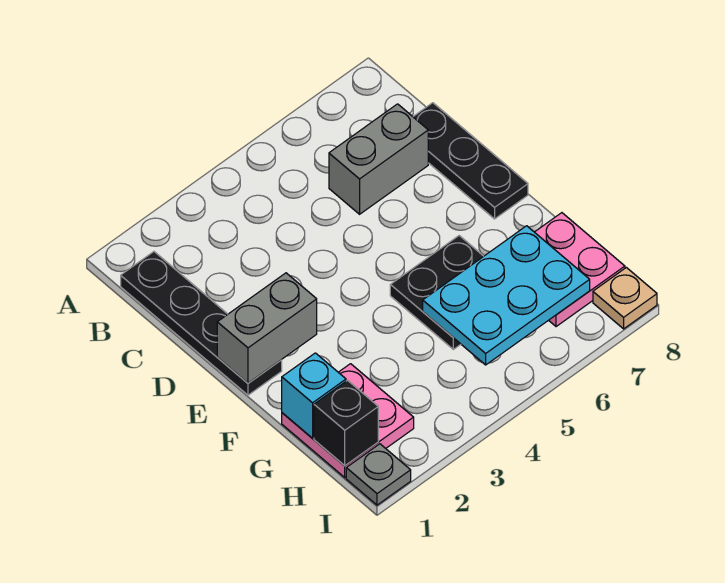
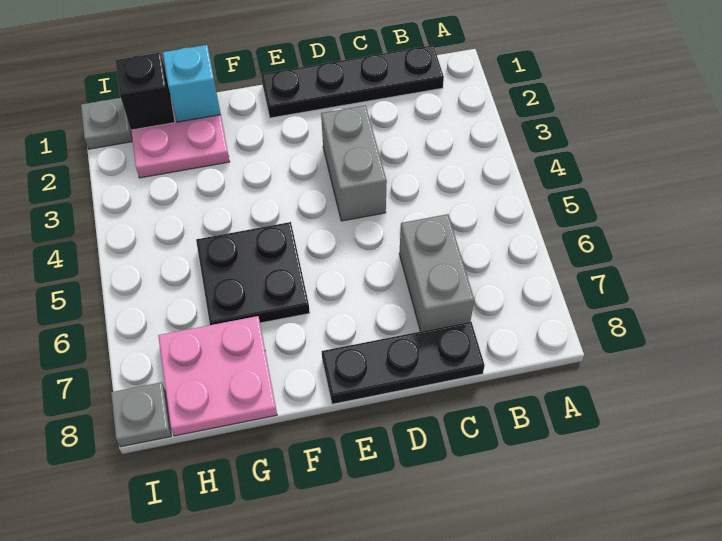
grey brick E1:E2 level 2 -> grey brick D3:D4 level 1
cyan plate G5:H7 level 2 -> none
tan plate I8 level 1 -> grey plate I8 level 1

